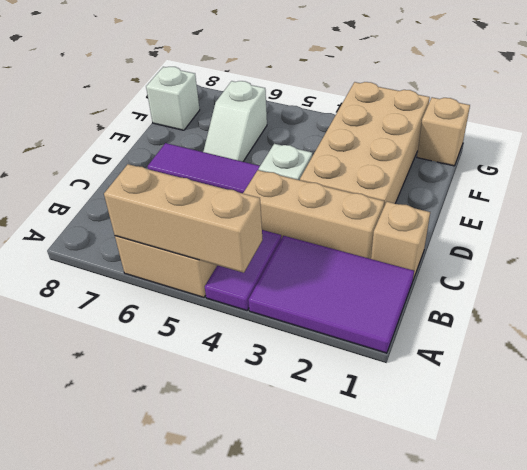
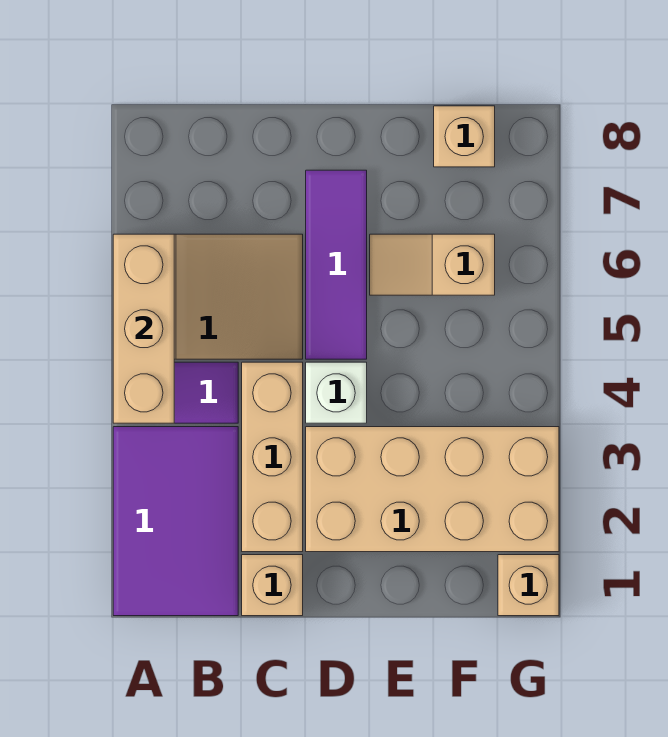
white slope E6:F6 level 1 top F -> tan slope E6:F6 level 1 top F
white brick F8 level 1 -> tan brick F8 level 1

